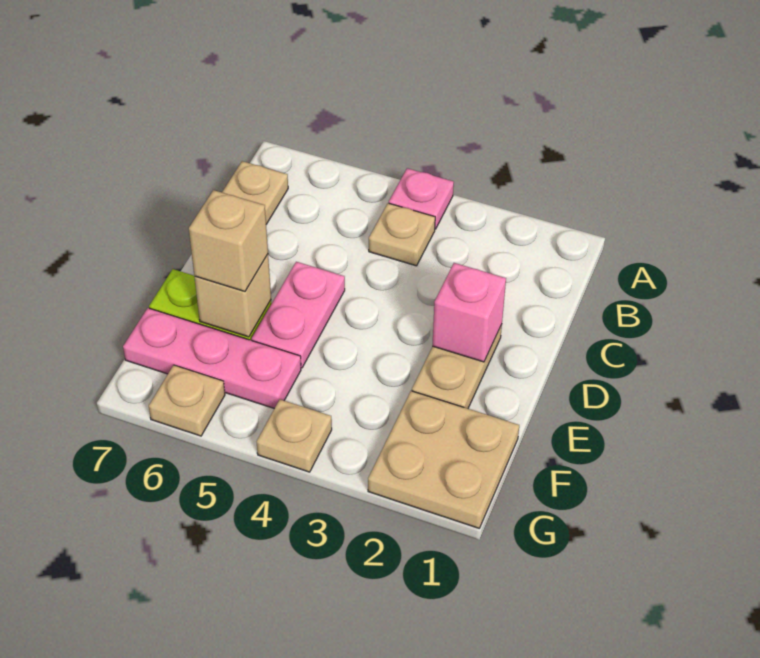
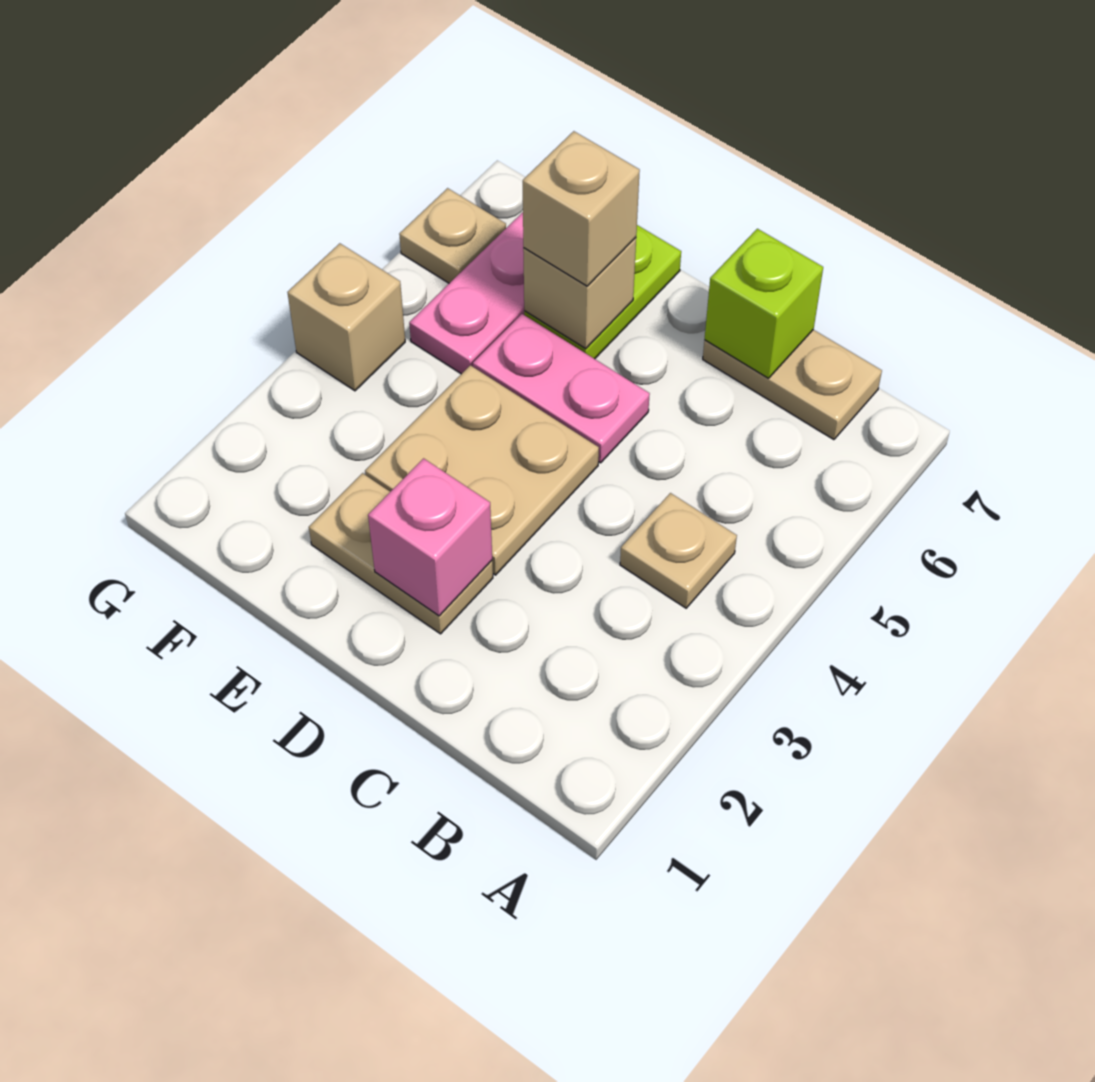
pink plate A4 level 1 -> none
none -> lime brick C7 level 2
tan plate F1:G2 level 1 -> tan plate D3:E4 level 1
tan plate G4 level 1 -> tan brick G4 level 1

